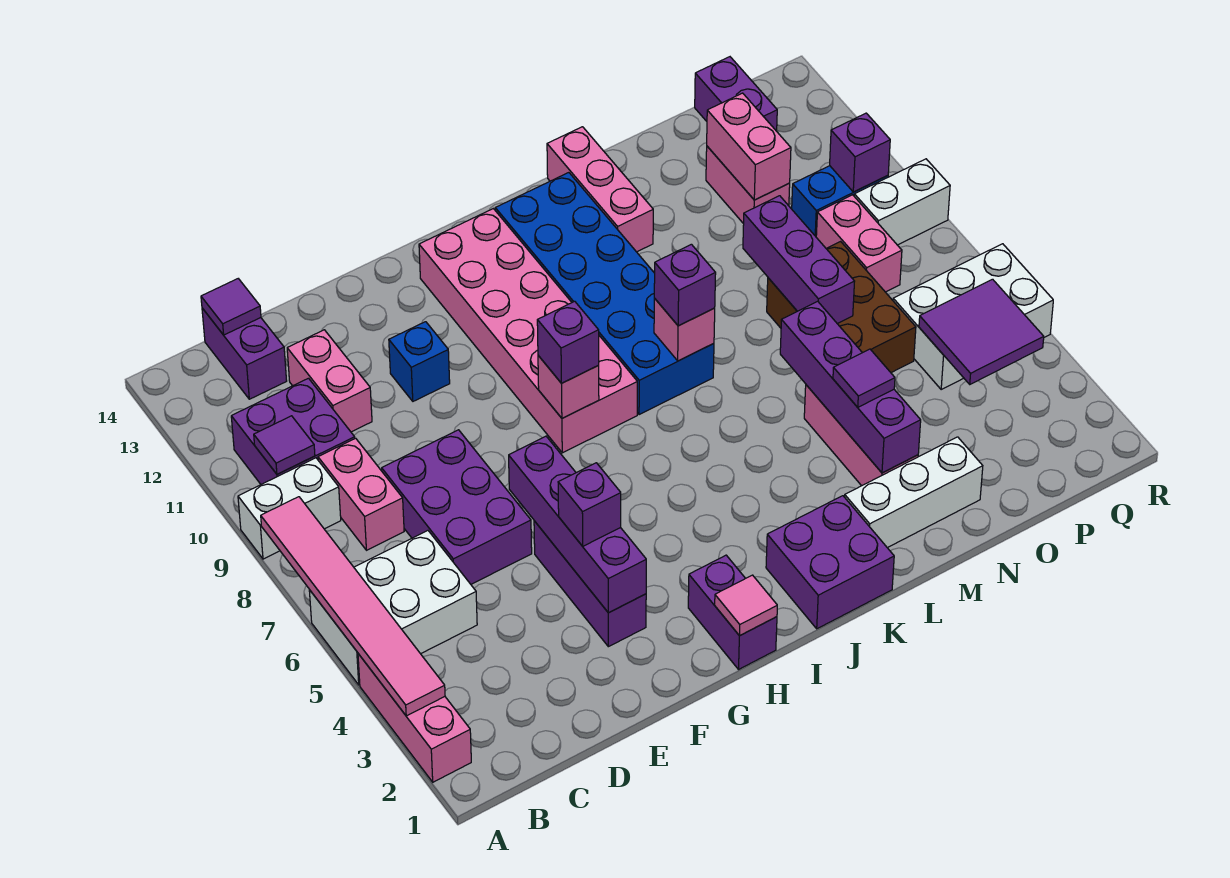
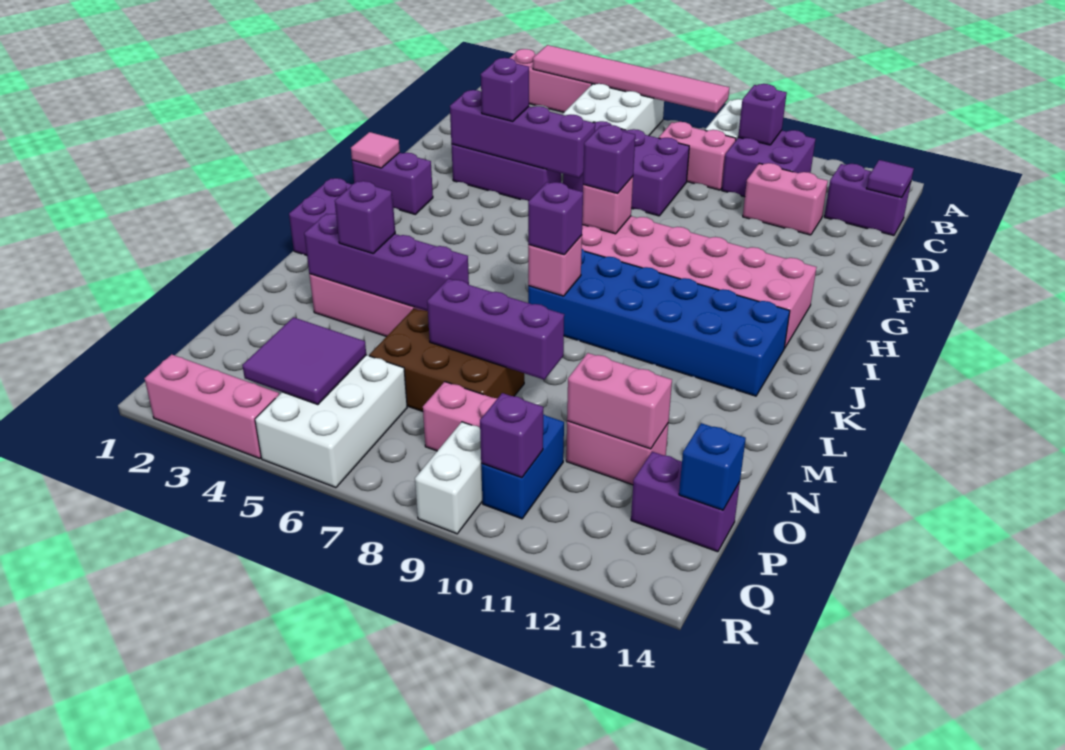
purple tile B10 level 2 -> purple brick B10 level 2
blue brick F11 level 1 -> blue brick P14 level 2
white brick L2:N2 level 1 -> none
pink brick L12:L14 level 1 -> pink brick R2:R4 level 1
purple tile M4 level 3 -> purple brick M4 level 3

